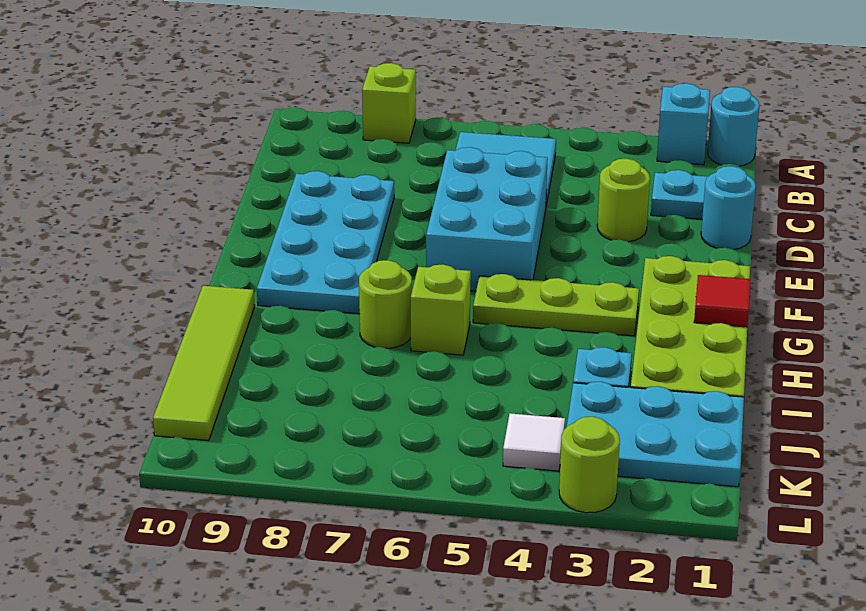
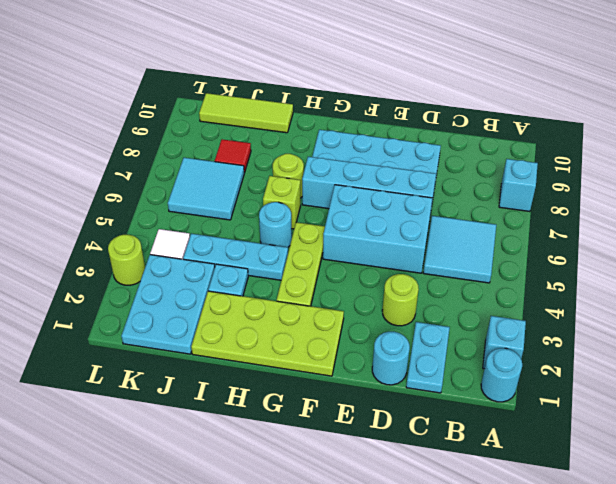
lime brick A8 level 1 -> cyan brick A8 level 1
none -> cyan brick D7:G7 level 1
red tile G1 level 2 -> red tile J8 level 1
none -> cyan plate H4:J4 level 1
none -> cyan round brick H5 level 1
lime tile H10:K10 level 1 -> lime tile I10:K10 level 1
none -> cyan tile J6:K7 level 1

